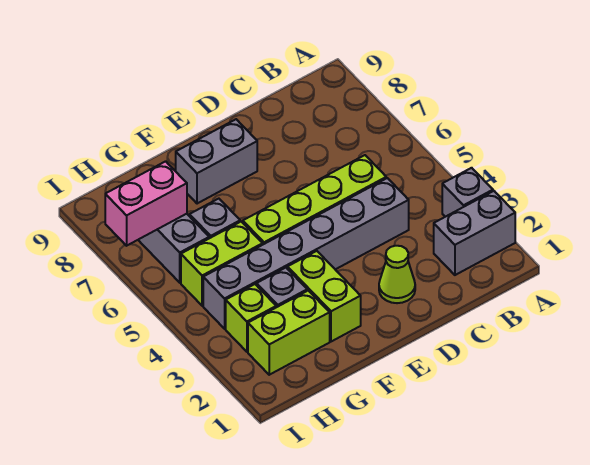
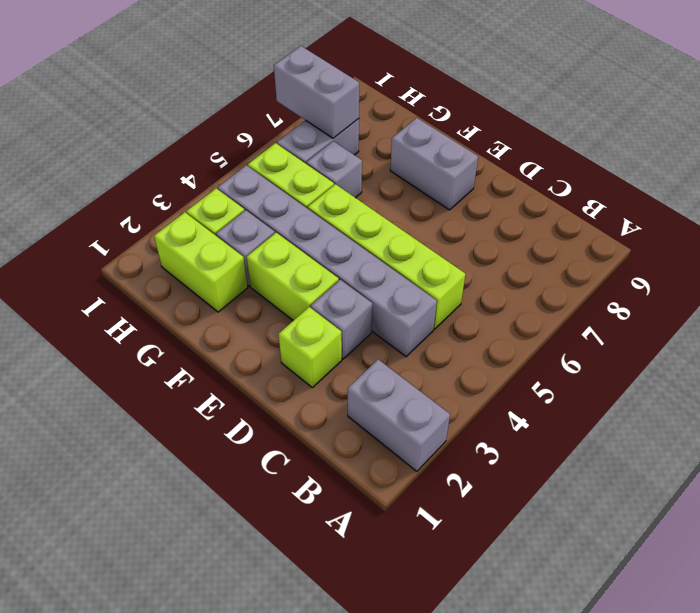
grey brick A3 level 1 -> grey brick D3 level 1
lime cone D2 level 1 -> lime brick D2 level 1
lime brick F2:F3 level 1 -> lime brick E3:F3 level 1
pink brick H7:I7 level 2 -> grey brick H7:I7 level 2

